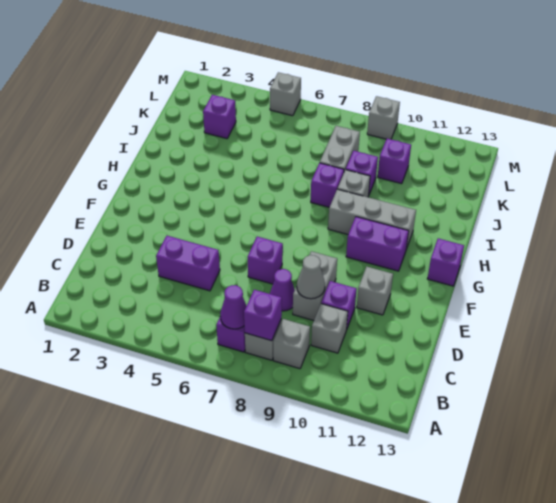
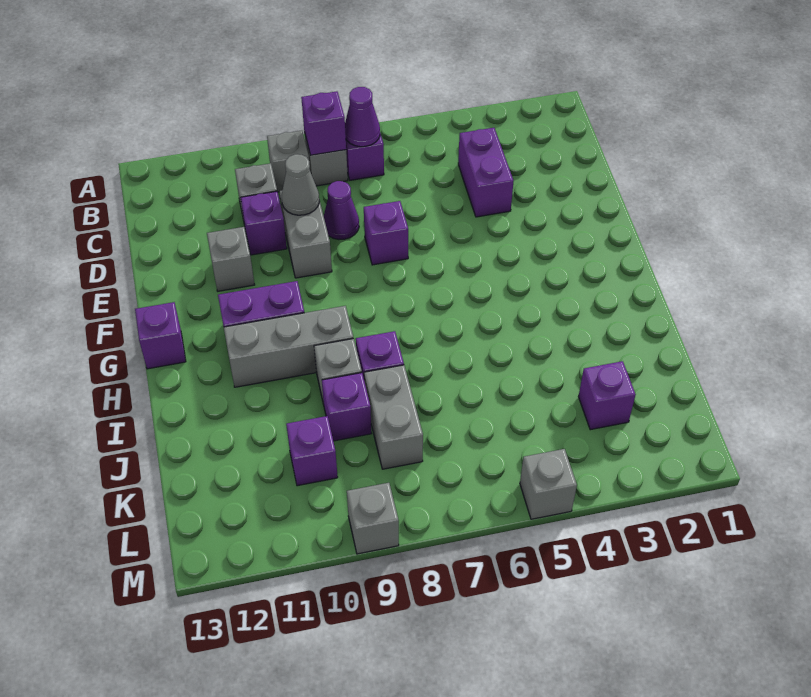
purple brick D4:D5 level 1 -> purple brick C4:D4 level 1

